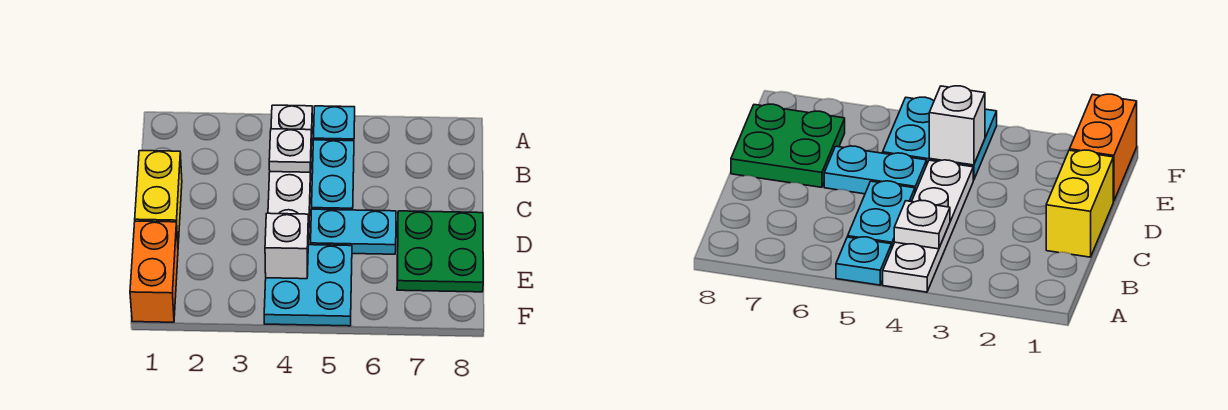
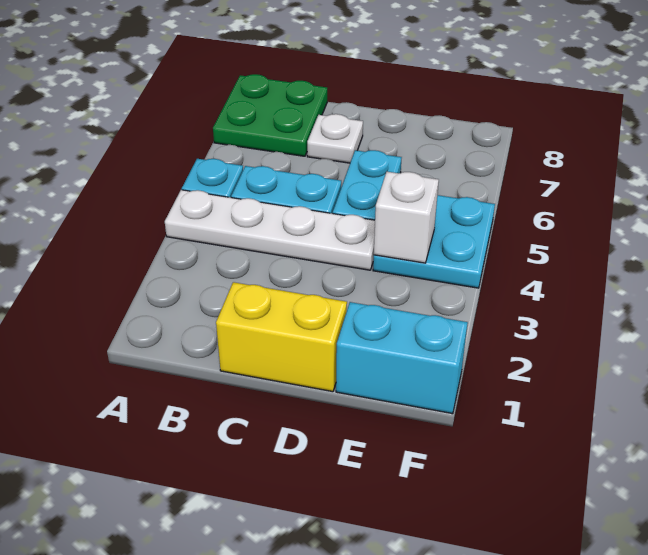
white plate B4 level 2 -> white plate C7 level 1
green plate D7:E8 level 1 -> green plate A7:B8 level 1
orange brick E1:F1 level 1 -> cyan brick E1:F1 level 1

